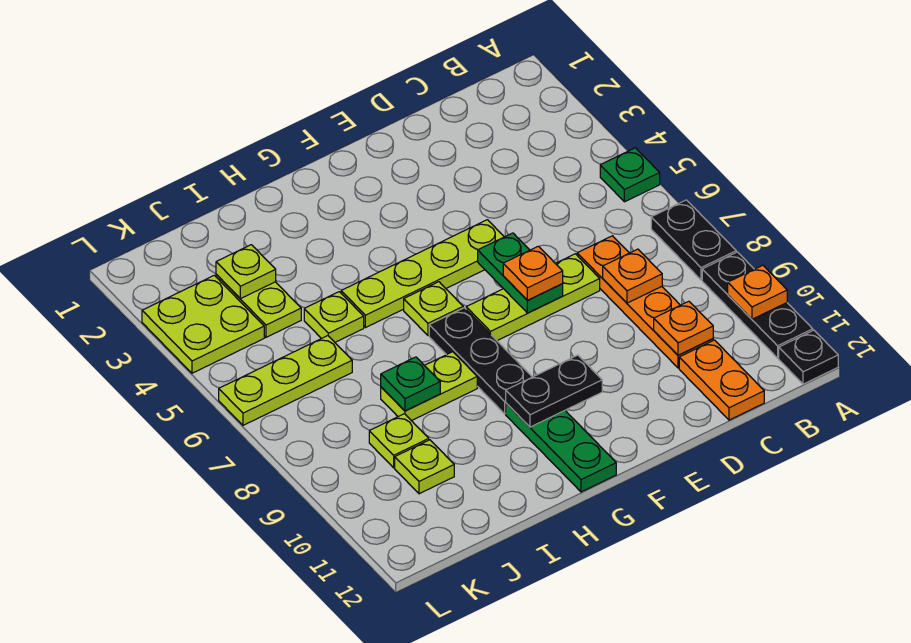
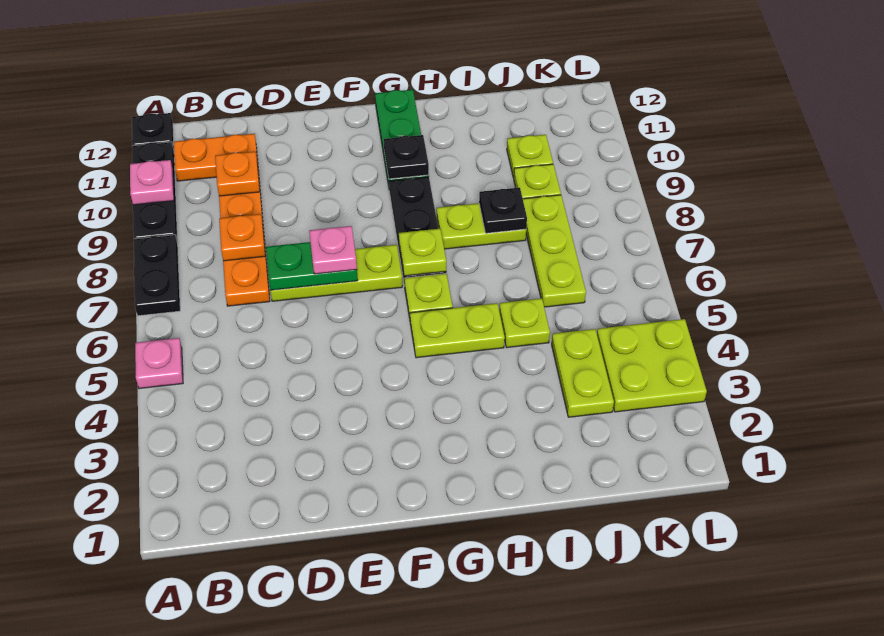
green plate A5 level 1 -> pink plate A5 level 1
orange plate A10 level 2 -> pink plate A10 level 2
orange plate C11:C12 level 1 -> orange plate B11:C11 level 1
lime plate E5:H5 level 1 -> lime plate G5:H5 level 1
green plate E6:E7 level 2 -> green plate D7:E7 level 2
orange plate E7 level 3 -> pink plate E7 level 3
black plate F10:G10 level 2 -> black plate G10 level 2
green plate I8 level 2 -> black plate I8 level 2
lime plate J3 level 2 -> lime plate G7 level 2
lime plate J6:L6 level 1 -> lime plate J6:J8 level 1

